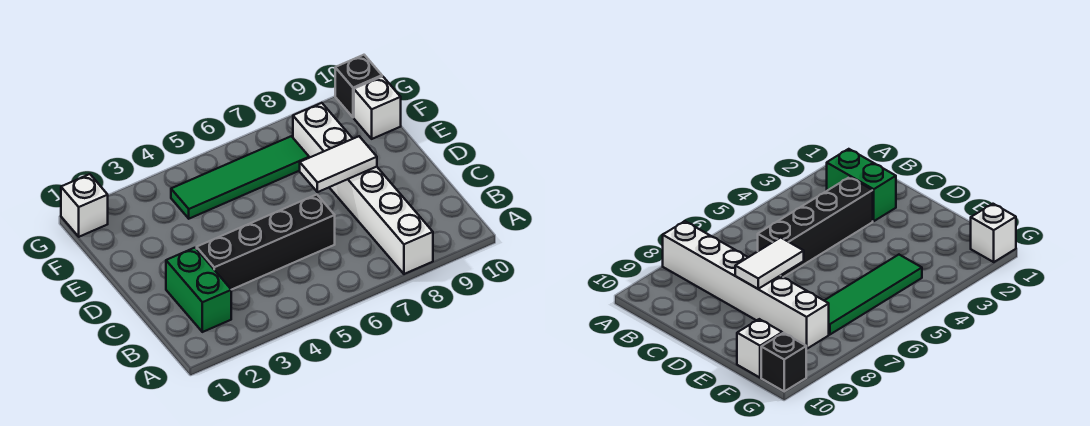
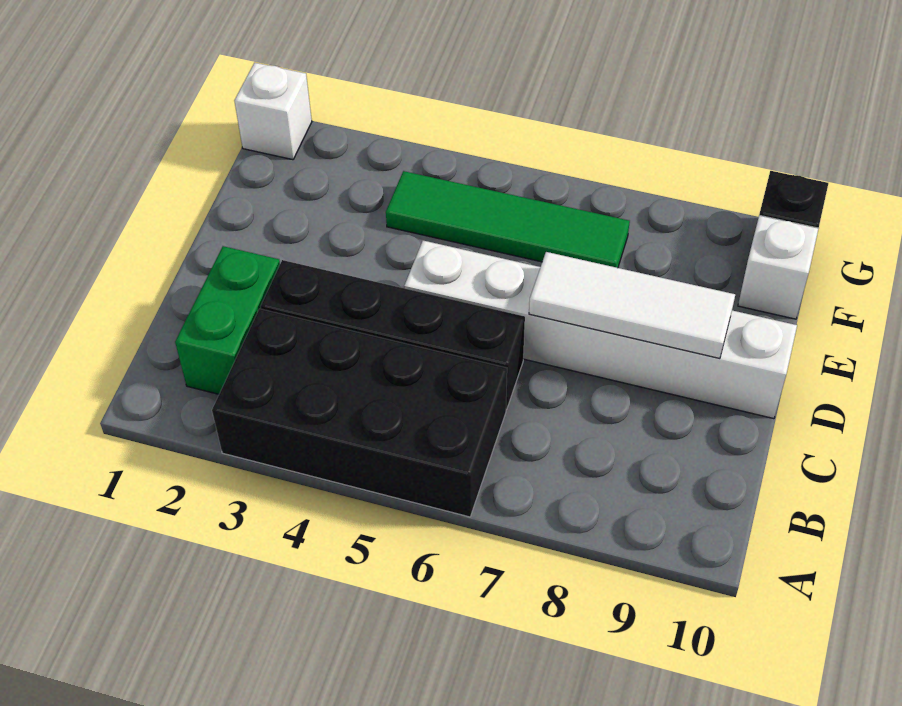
none -> black brick A3:B6 level 1
white brick A8:F8 level 1 -> white brick D5:D10 level 1
white tile D7:D8 level 2 -> white tile D7:D9 level 2

